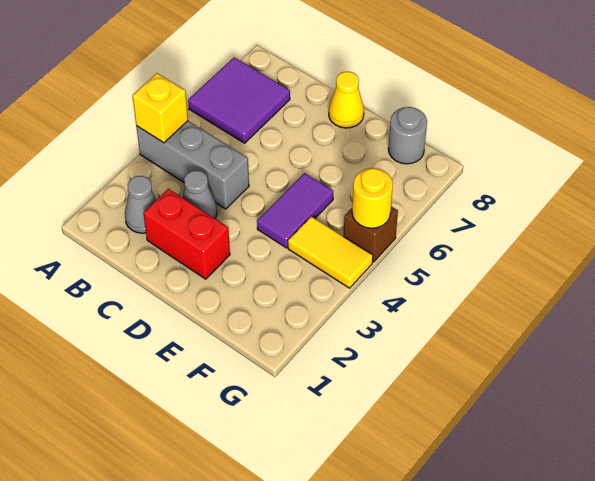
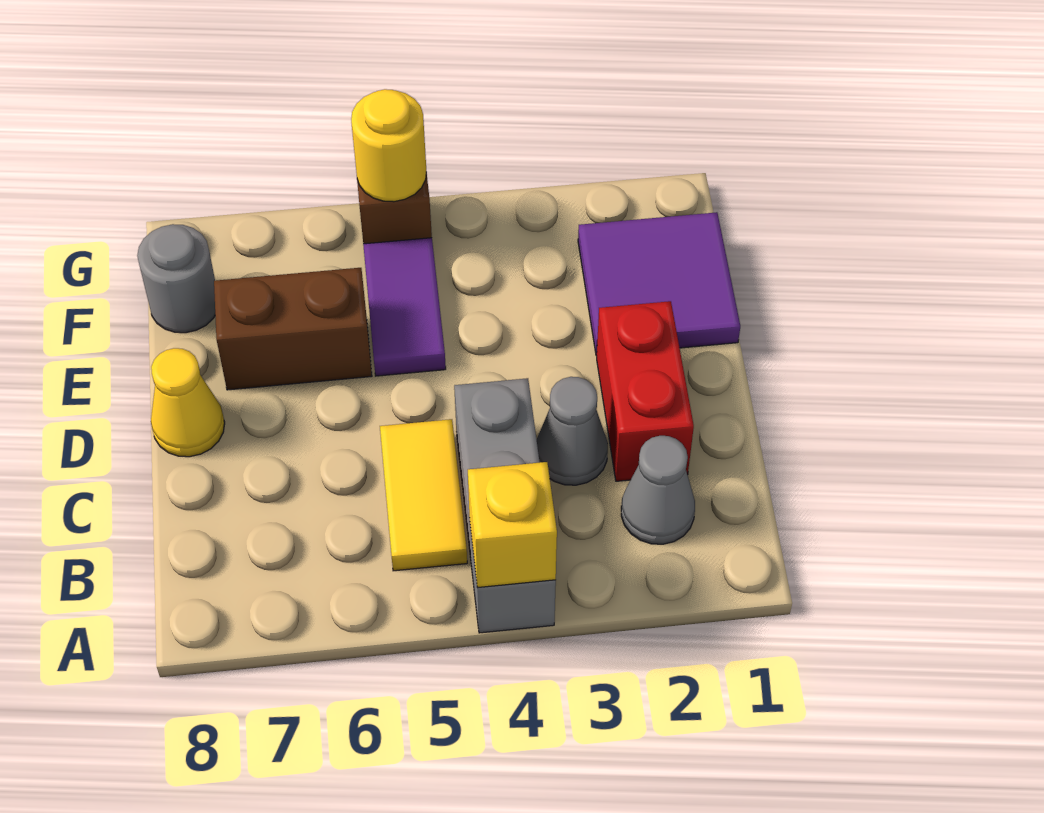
purple tile A6:B7 level 1 -> purple tile E1:F2 level 1
purple tile E4:E5 level 1 -> purple tile E5:F5 level 1
none -> brown brick E6:E7 level 1
yellow tile F4:G4 level 1 -> yellow tile B5:C5 level 1

